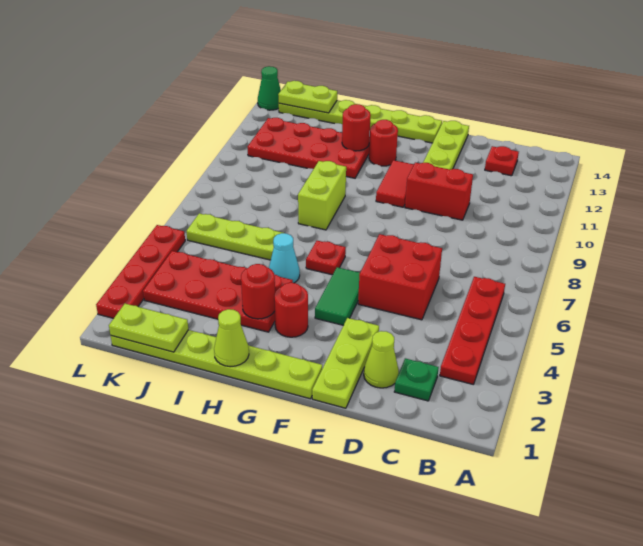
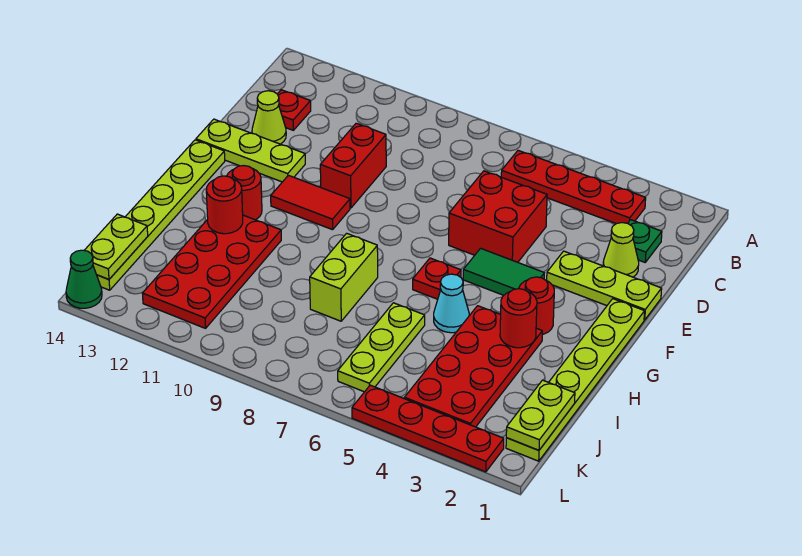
lime cone H1 level 2 -> lime cone D13 level 1
lime brick H8:H9 level 1 -> lime brick H8:I8 level 1

